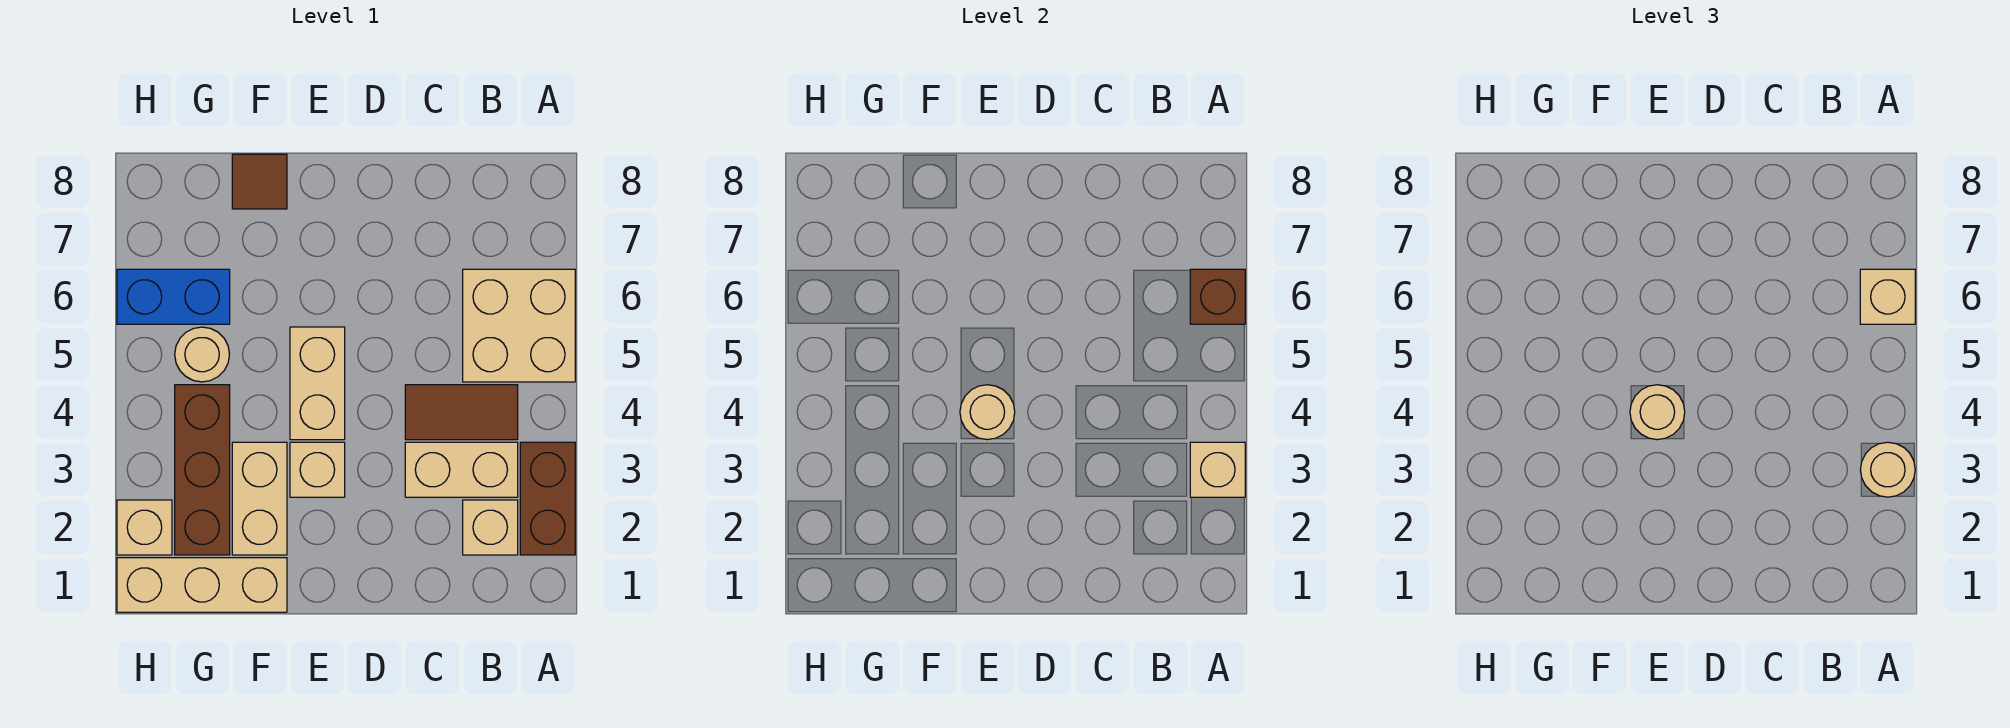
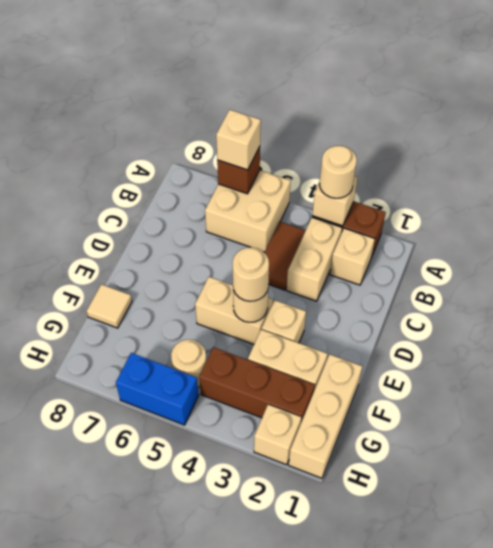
brown tile F8 level 1 -> tan tile F8 level 1
blue brick G6:H6 level 1 -> blue brick H5:H6 level 1

